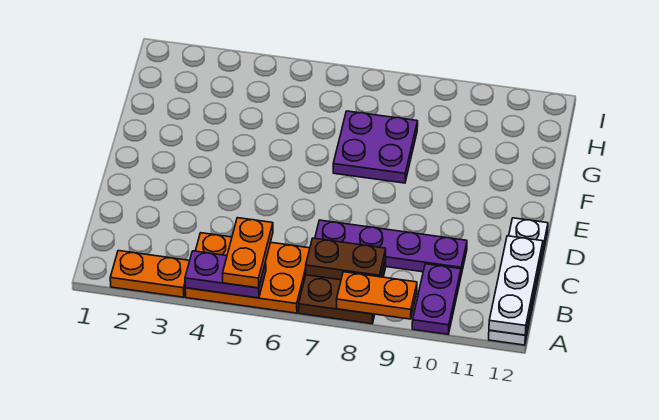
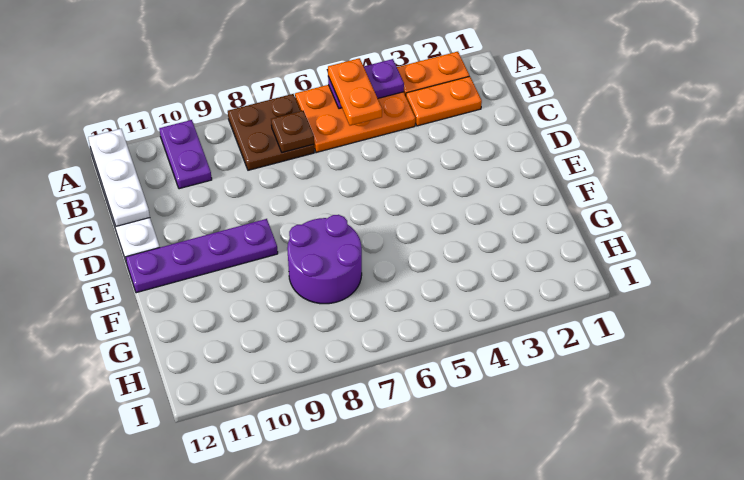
orange plate A8:A9 level 2 -> orange plate B2:B3 level 1
brown plate B7:B8 level 2 -> brown plate B7 level 2
purple plate C7:C10 level 1 -> purple plate E9:E12 level 1
purple plate F7:G8 level 1 -> purple round brick F7:G8 level 1

